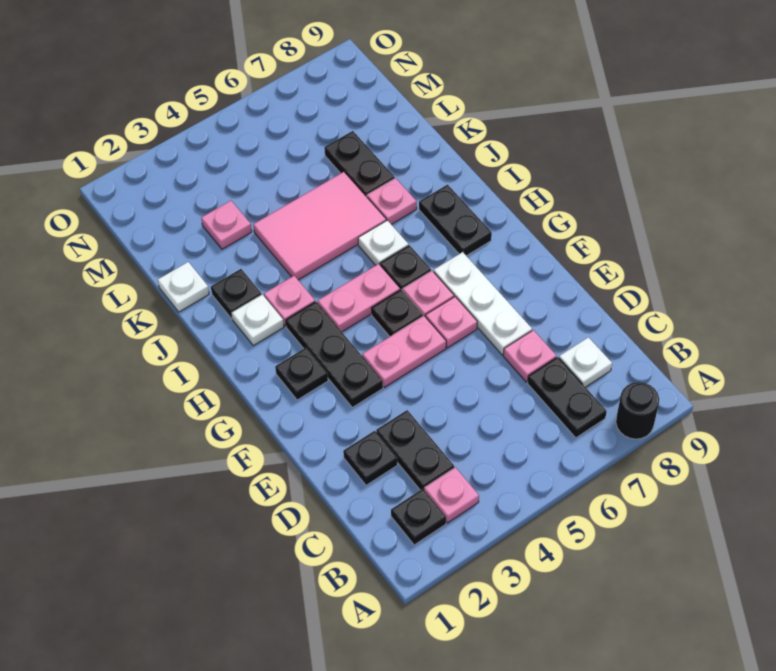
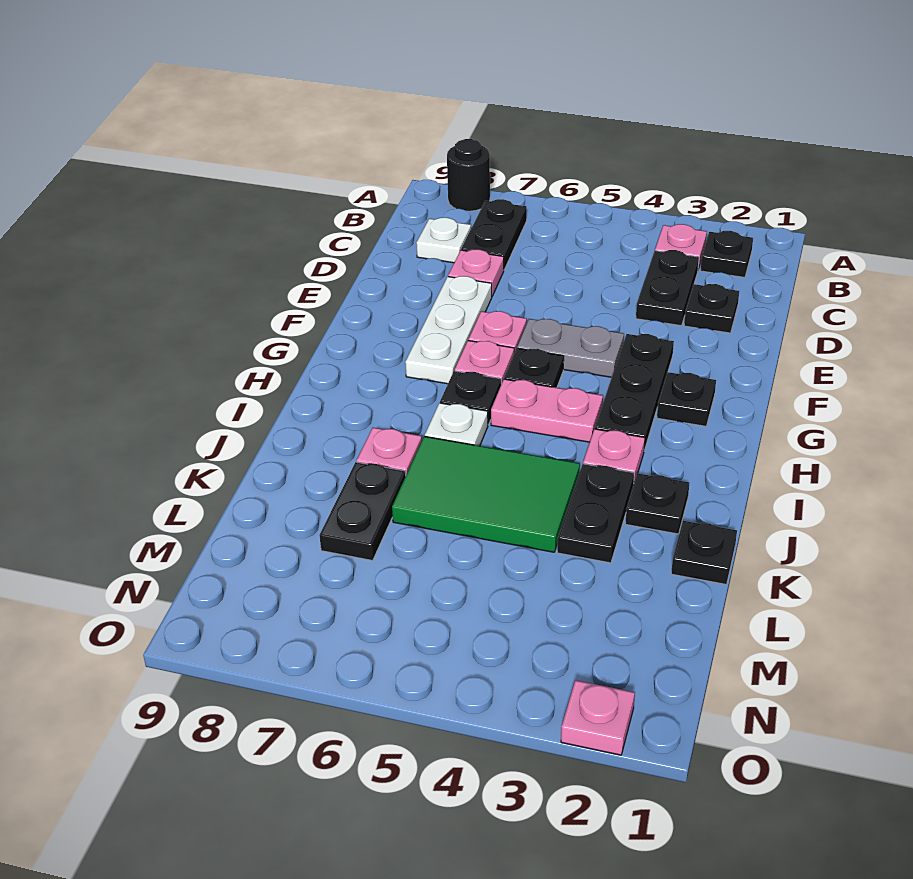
pink plate F4:F5 level 1 -> grey plate F4:F5 level 1
black plate H8:I8 level 1 -> black plate J3:K3 level 1
white plate I2 level 1 -> none
pink tile J4:K6 level 1 -> green tile J4:K6 level 1
white plate K1 level 1 -> black plate K1 level 1
pink plate L3 level 1 -> pink plate O2 level 1

